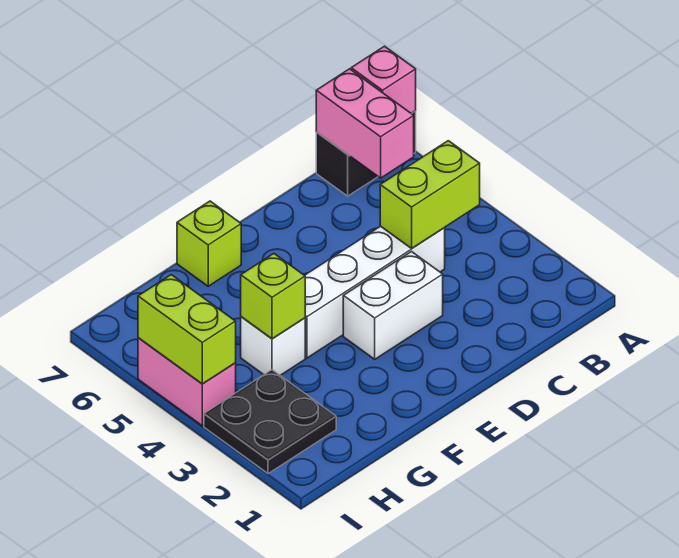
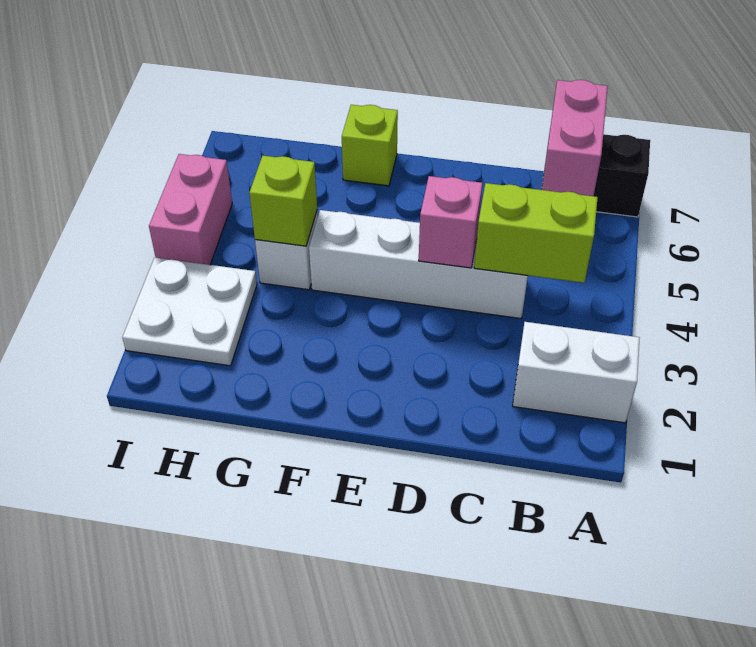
pink brick A7 level 2 -> pink brick D4 level 2
white brick D3:E3 level 1 -> white brick A2:B2 level 1
black plate H2:I3 level 1 -> white plate H2:I3 level 1
lime brick I4:I5 level 2 -> none

